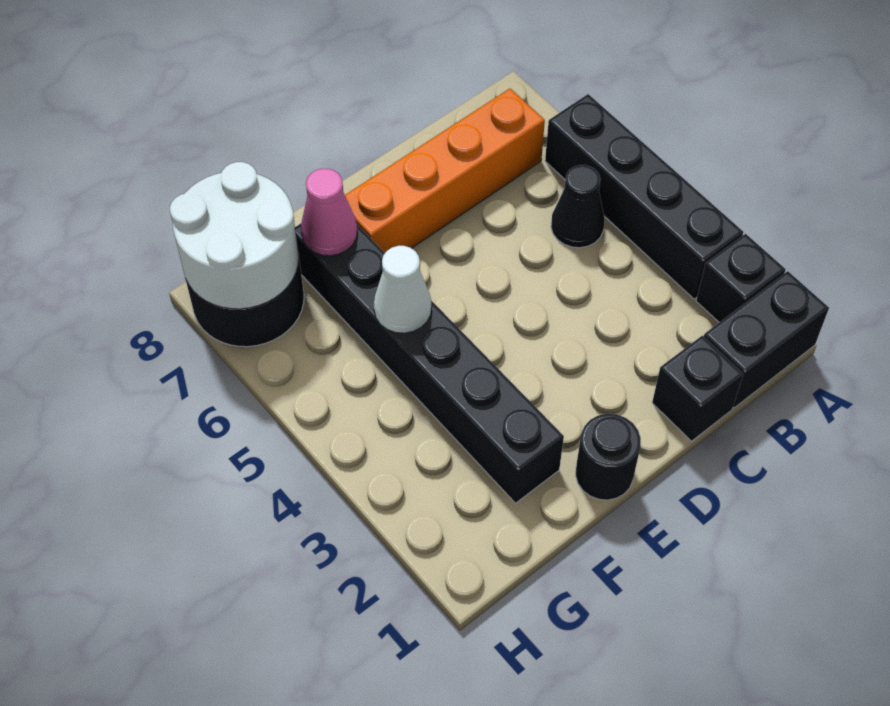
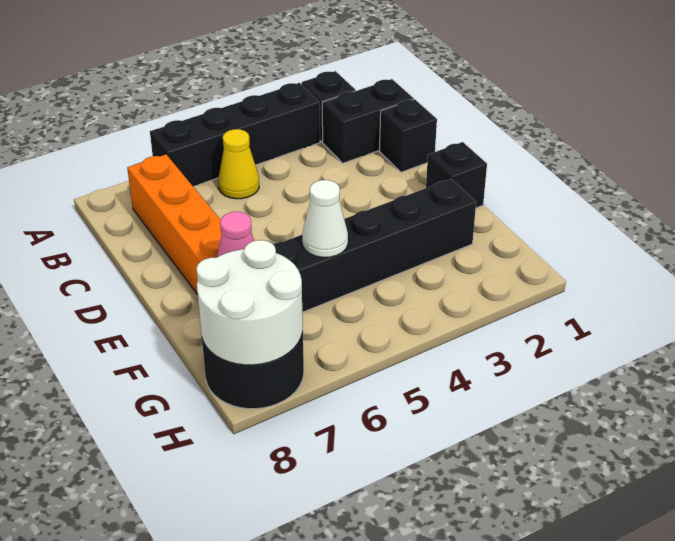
black brick A1:B1 level 1 -> black brick B1:B2 level 1
black cone B5 level 1 -> yellow cone B5 level 1
black round brick E1 level 1 -> black brick E1 level 1

